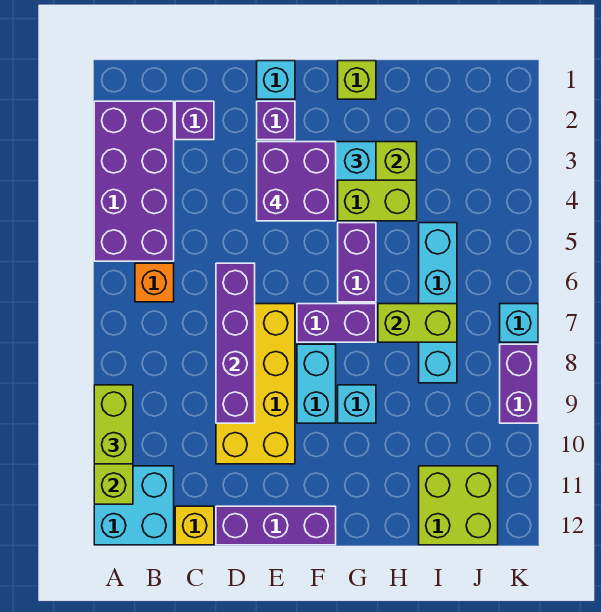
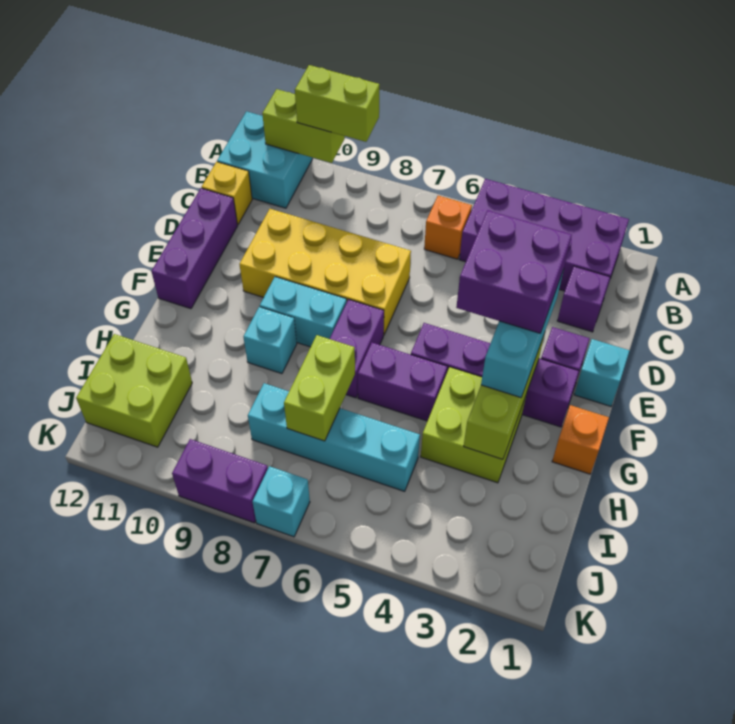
purple brick D6:D9 level 2 -> purple brick F2:F5 level 1
lime brick G1 level 1 -> orange brick G1 level 1

